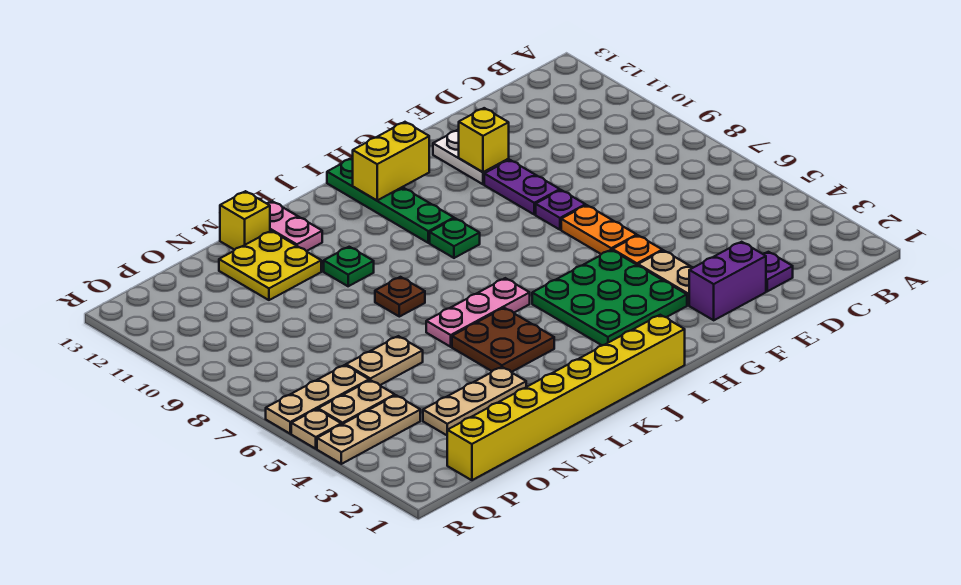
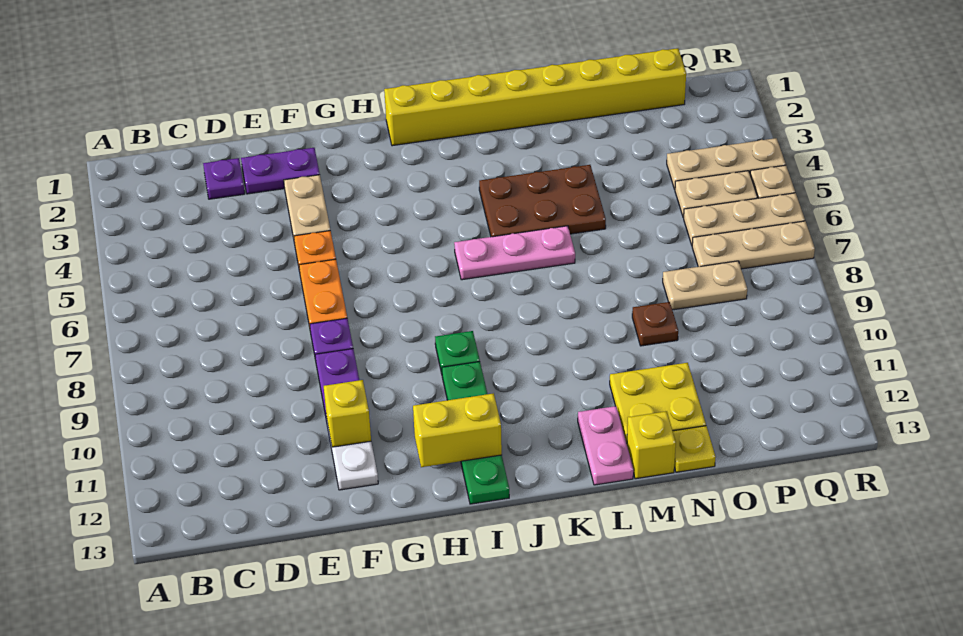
purple brick E2:F2 level 1 -> purple plate E2:F2 level 1
green plate G3:I5 level 1 -> none
brown plate K4:L5 level 1 -> brown plate K4:M5 level 1
brown plate L8 level 1 -> brown plate N9 level 1
green plate L10 level 1 -> none
tan plate M3:O3 level 1 -> tan plate P7:R7 level 1
tan plate N6:O6 level 1 -> tan plate O8:P8 level 1
none -> yellow plate N13 level 1

